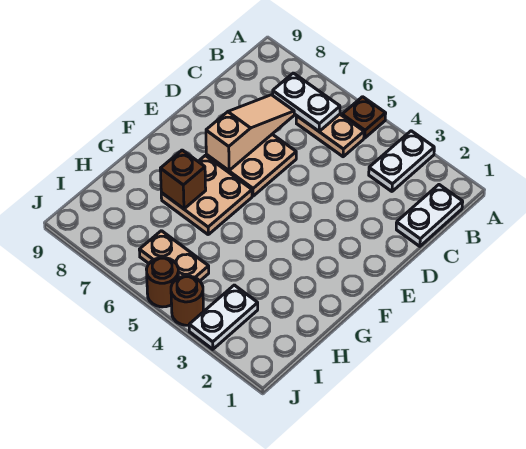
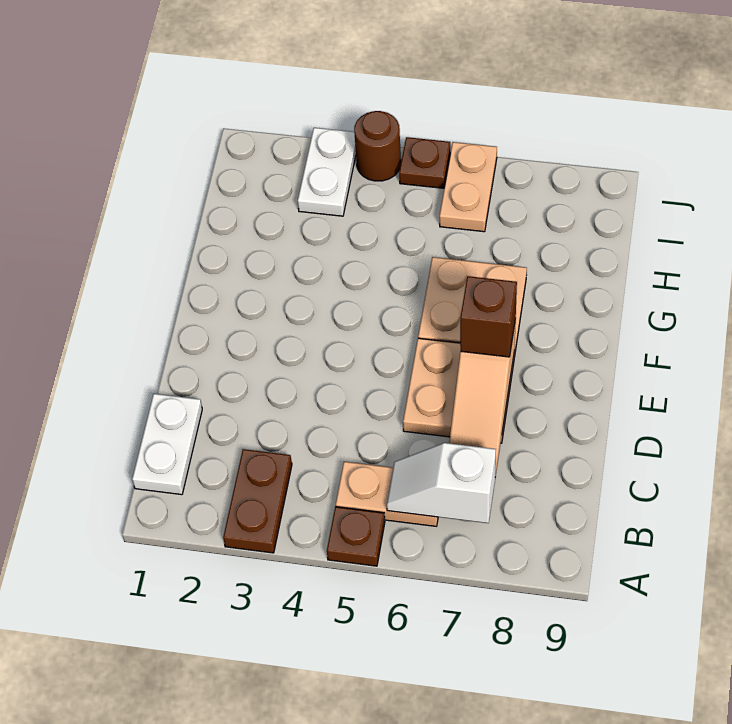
white plate A3:B3 level 1 -> brown plate A3:B3 level 1
white plate B6:B7 level 2 -> white slope B6:B7 level 2 top 7
brown brick G7 level 2 -> brown brick E7 level 3
tan plate I5:I6 level 1 -> tan plate I6:J6 level 1
brown round brick J5 level 1 -> brown plate J5 level 1

